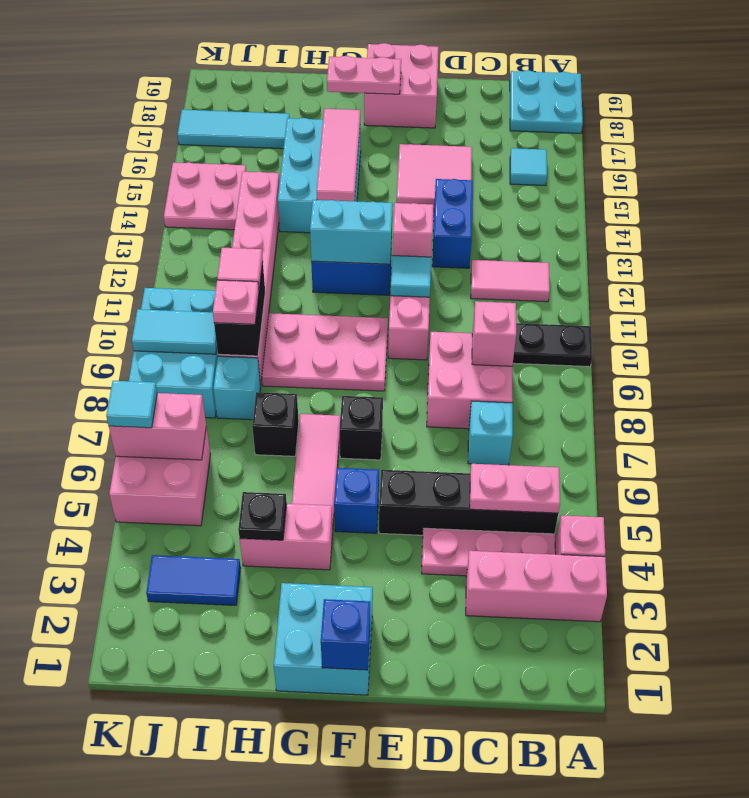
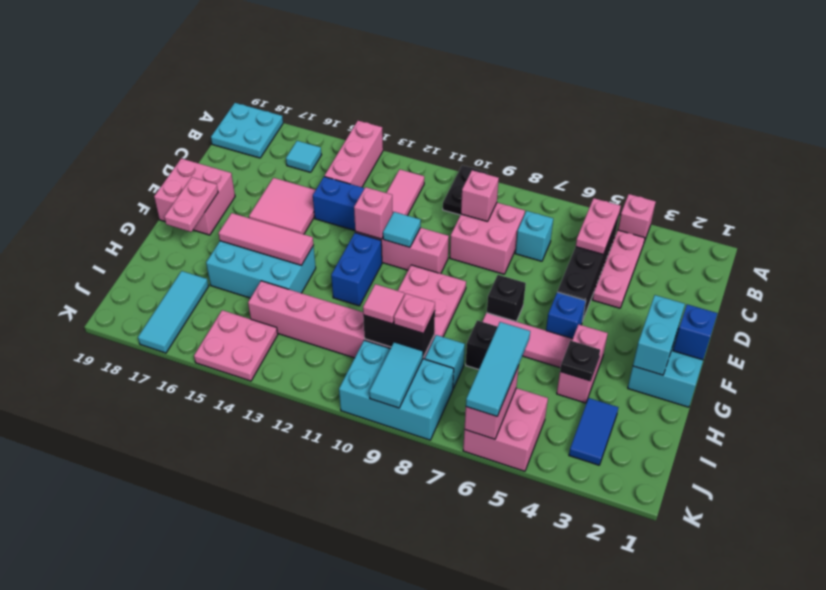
pink brick A3:C3 level 1 -> pink brick A14:C14 level 1
cyan brick F12:G12 level 2 -> cyan brick F2:G2 level 2
cyan tile K6 level 3 -> cyan tile I6:K6 level 3

